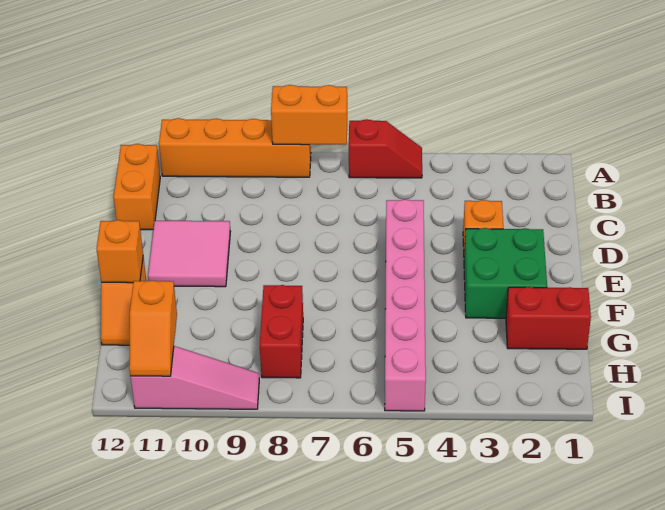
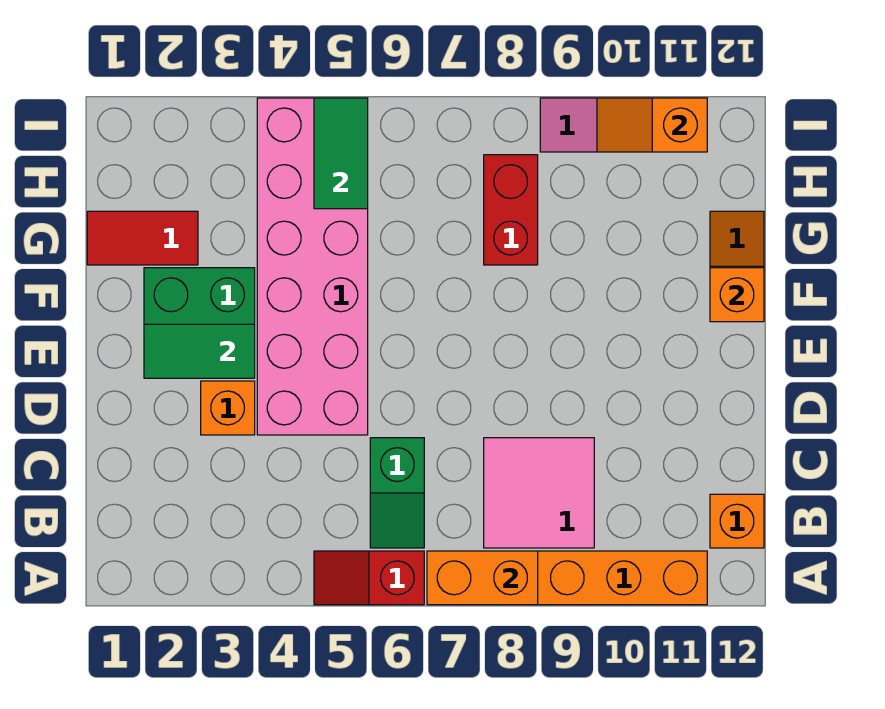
none -> green slope B6:C6 level 1 top C
orange brick B12:C12 level 1 -> orange brick B12 level 1
pink brick D5:I5 level 1 -> pink brick D4:I5 level 1
pink tile D10:E11 level 1 -> pink tile B8:C9 level 1
none -> green tile E2:E3 level 2
red brick G1:G2 level 1 -> red tile G1:G2 level 1
none -> green tile H5:I5 level 2
orange slope H11:I11 level 2 top H -> orange slope I10:I11 level 2 top 11

